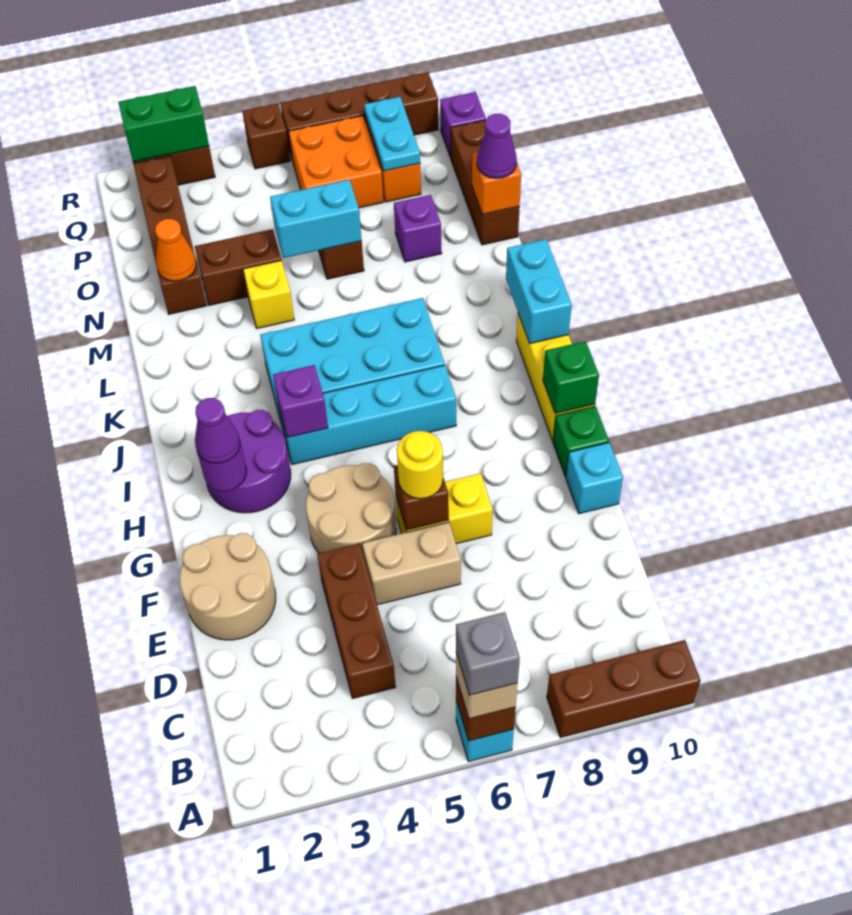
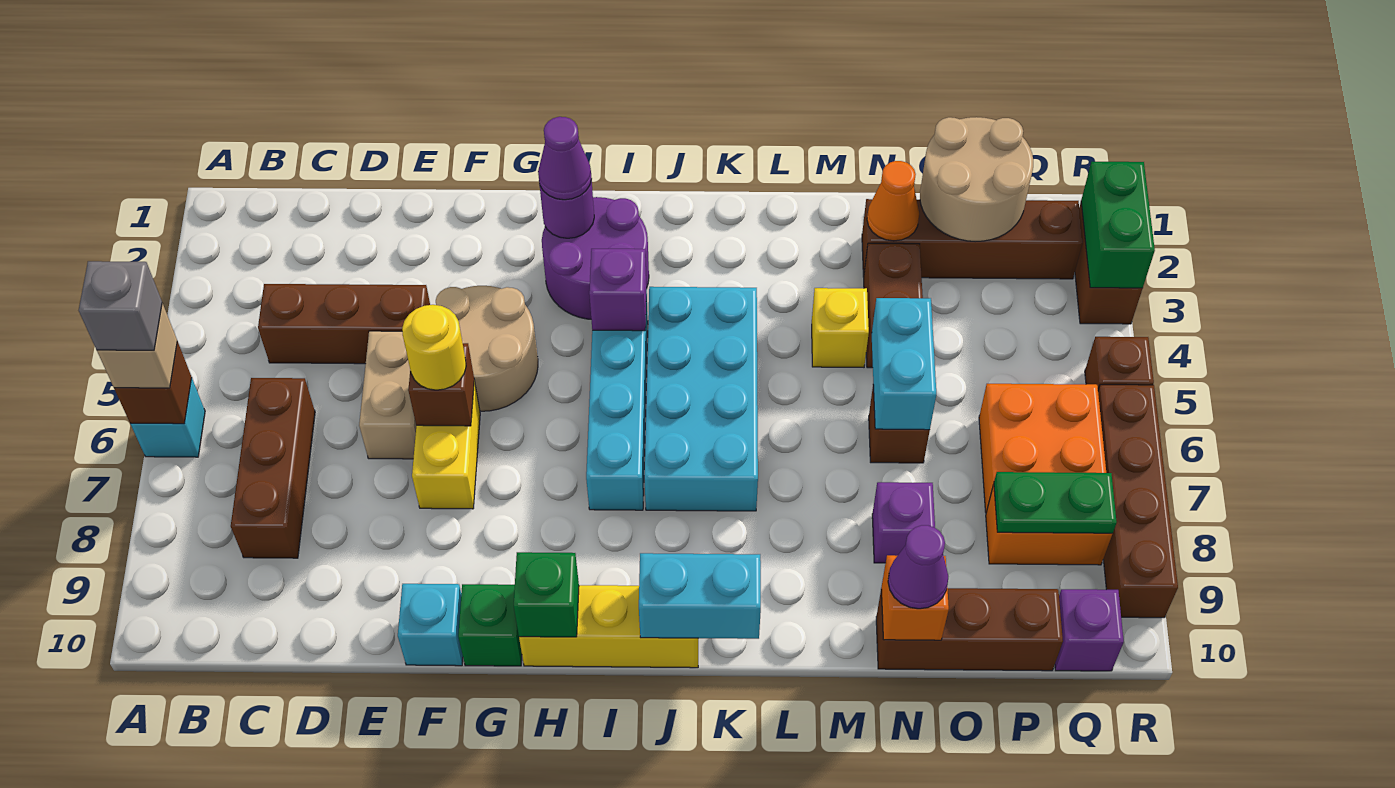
brown brick A8:A10 level 1 -> brown brick C6:C8 level 1
tan round brick E1:F2 level 1 -> tan round brick O1:P2 level 2
cyan plate P8:Q8 level 2 -> green plate P8:Q8 level 2

